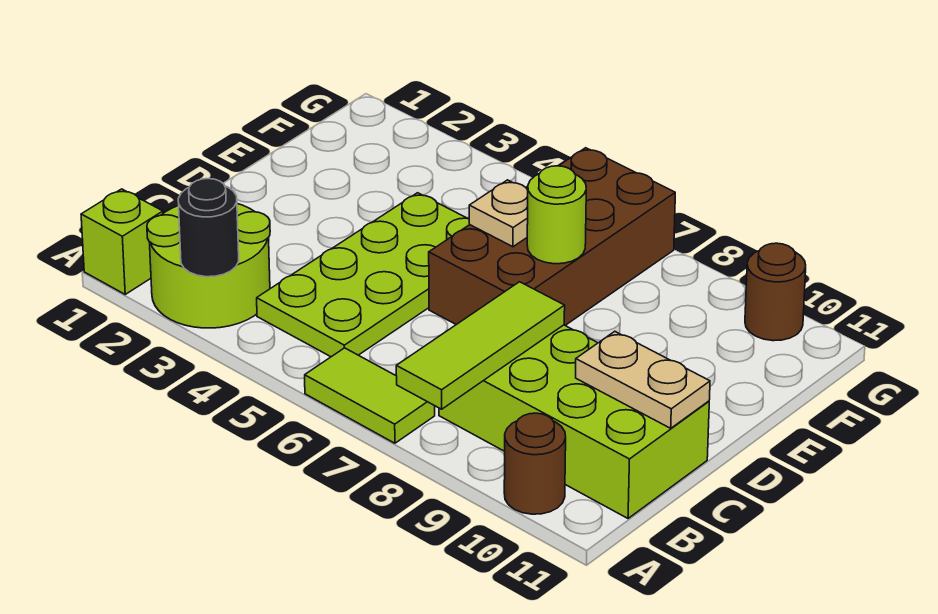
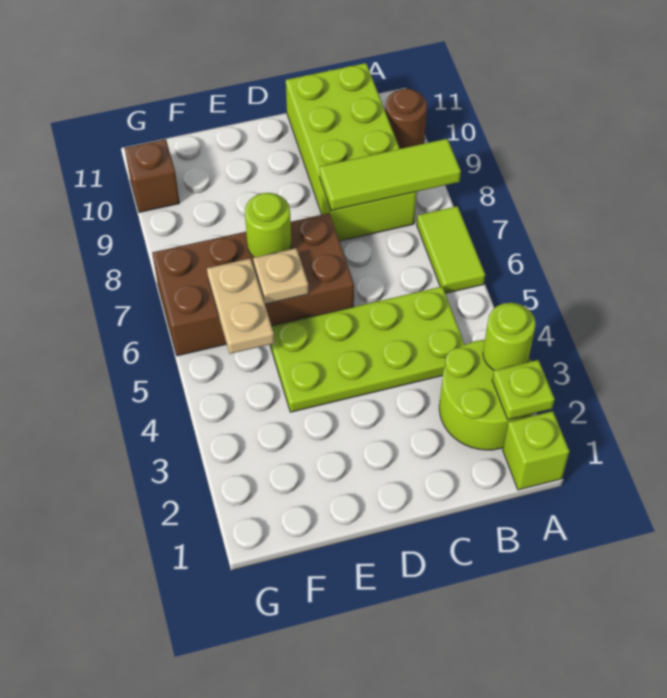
none -> lime plate A2 level 2
black round brick A3 level 2 -> lime round brick A3 level 2
tan plate C10:C11 level 2 -> tan plate F5:F6 level 2
brown round brick G10 level 1 -> brown brick G10 level 1

